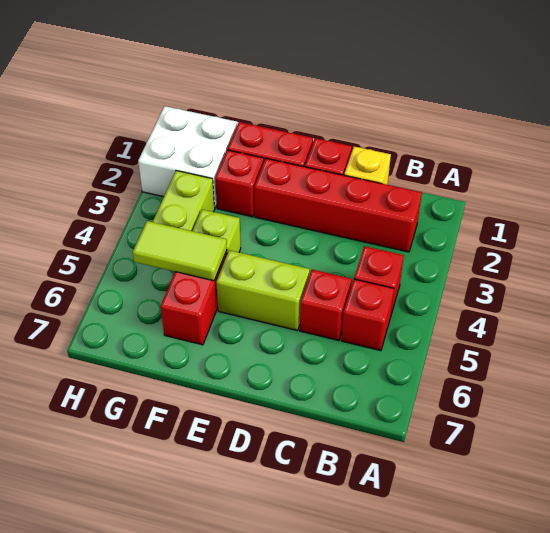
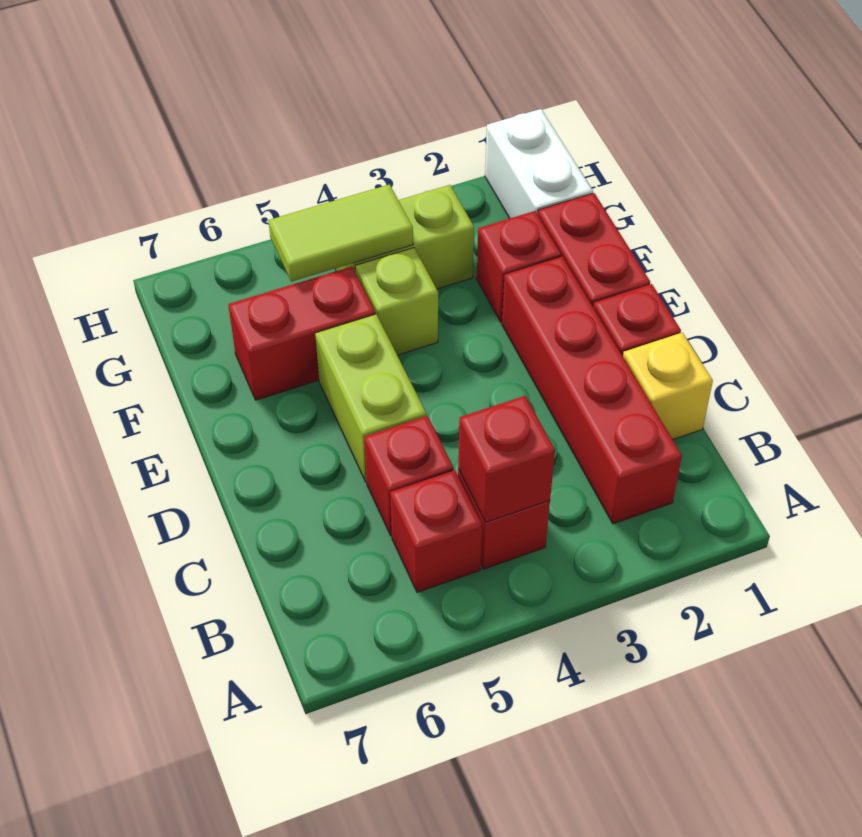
none -> red brick B4 level 2
lime tile F5:G5 level 2 -> lime tile G4:G5 level 2
white brick G1:H2 level 1 -> white brick G1:H1 level 1

